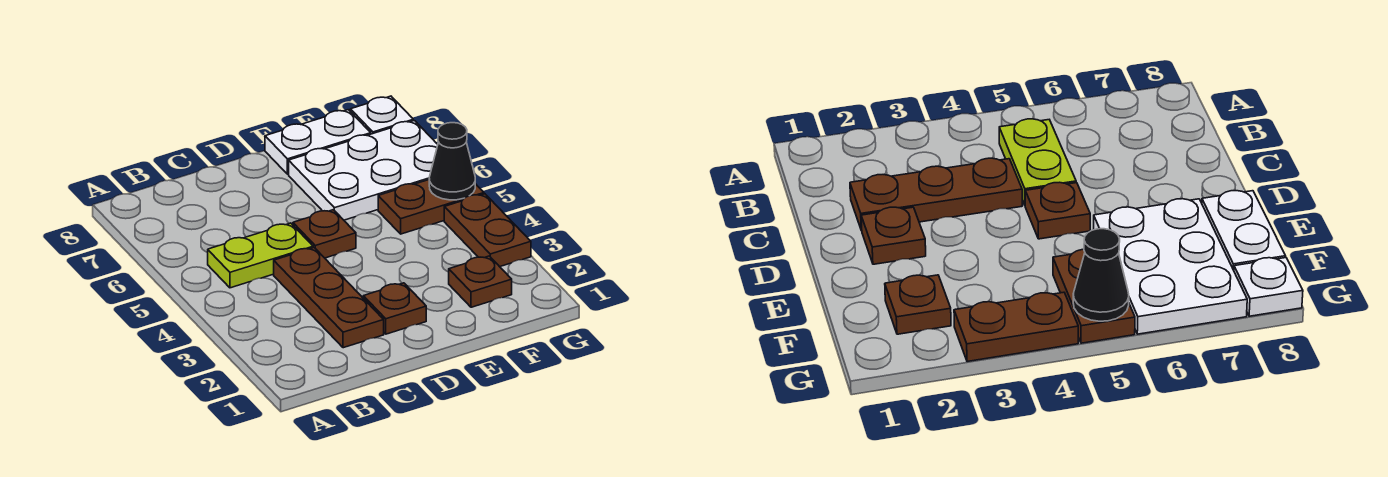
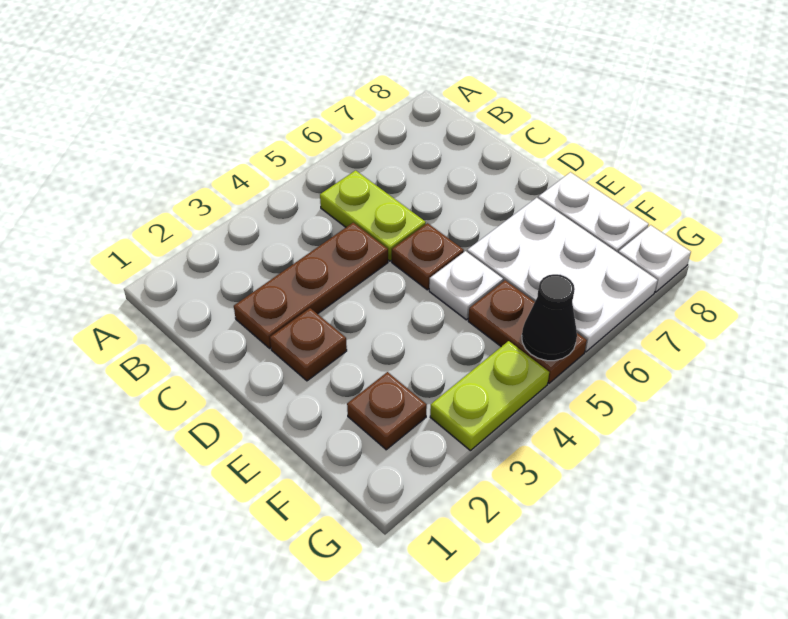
none -> white plate E5 level 1
brown plate G3:G4 level 1 -> lime plate G3:G4 level 1

